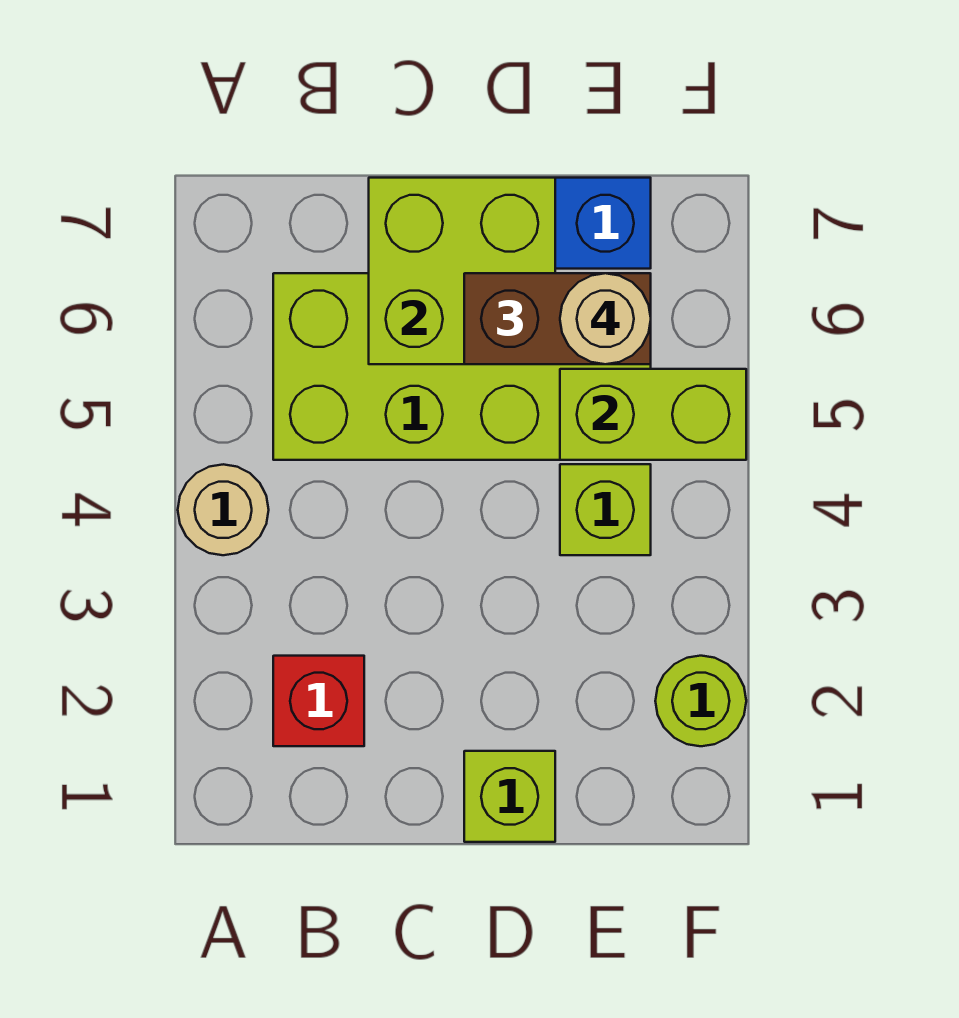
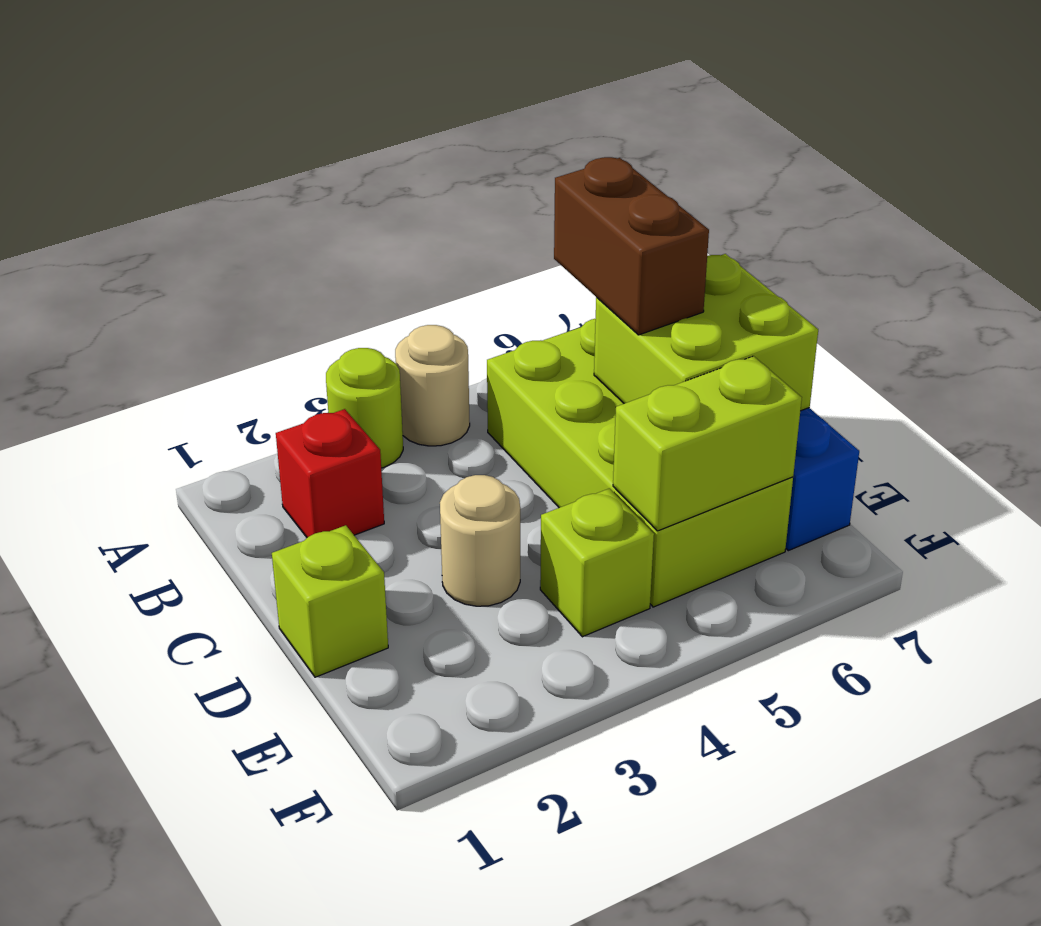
brown brick D6:E6 level 3 -> brown brick B6:C6 level 3
lime brick E5:F5 level 2 -> lime brick E5:E6 level 2
tan round brick E6 level 4 -> tan round brick D3 level 1
lime round brick F2 level 1 -> lime round brick A3 level 1

